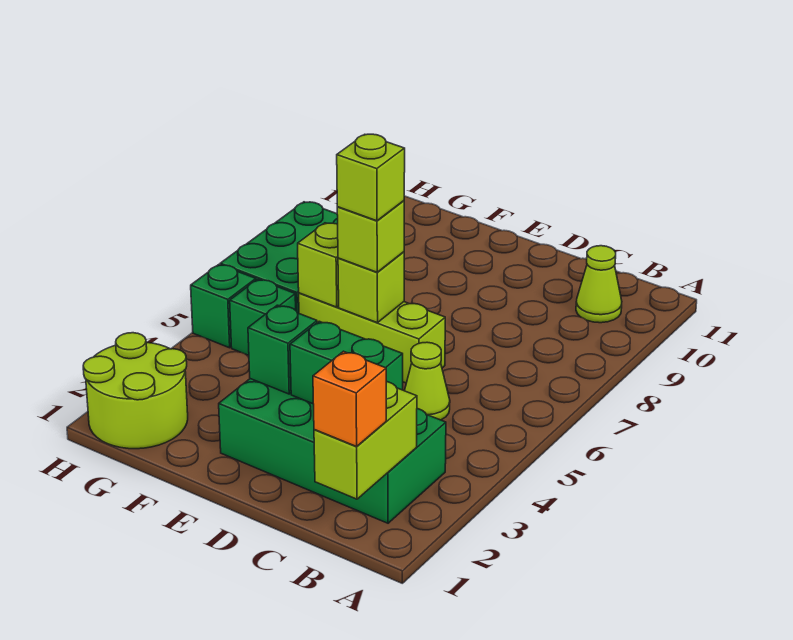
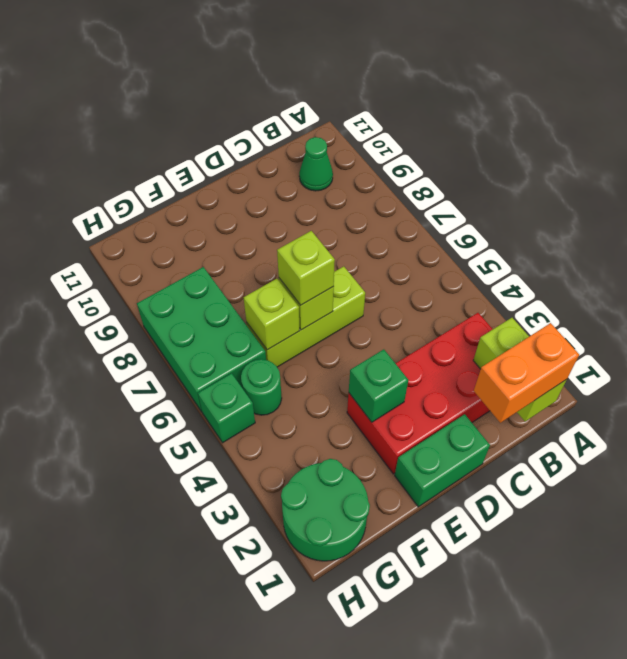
orange brick B1 level 3 -> orange brick B1:C1 level 3
green brick B2:E3 level 1 -> red brick B2:E3 level 1
lime cone B10 level 1 -> green cone B10 level 1
green brick C3:D3 level 2 -> green brick D1:E1 level 1
lime cone C5 level 1 -> none
lime brick E6 level 4 -> none
lime round brick G1:H2 level 1 -> green round brick G1:H2 level 1
green brick G5 level 1 -> green round brick G5 level 1

